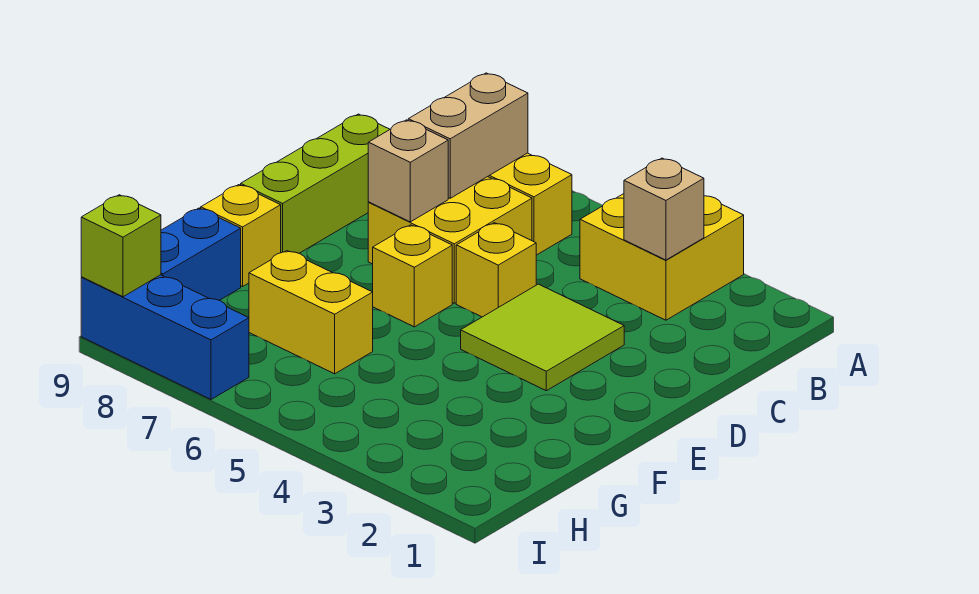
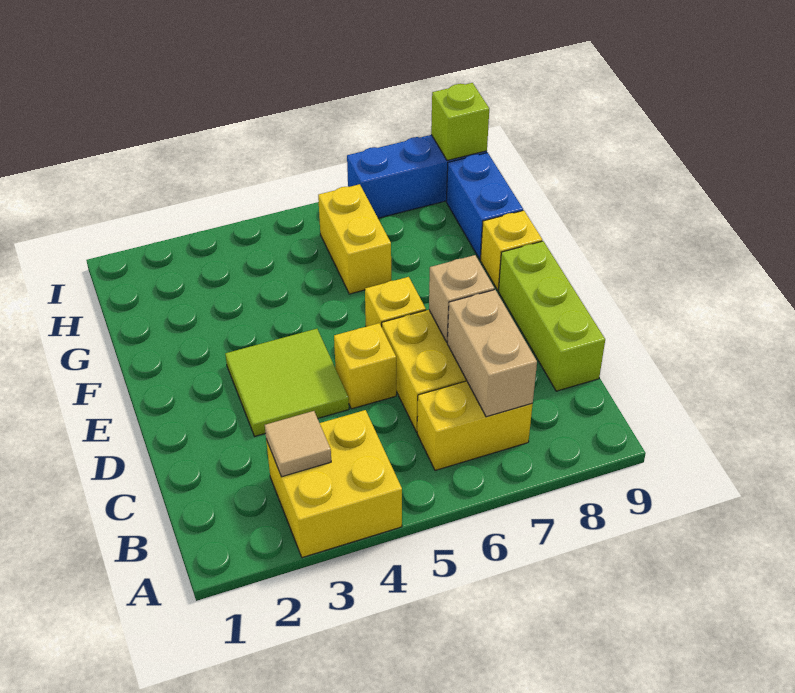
tan brick B3 level 2 -> tan tile B3 level 2
yellow brick G6:G7 level 1 -> yellow brick G6:H6 level 1

